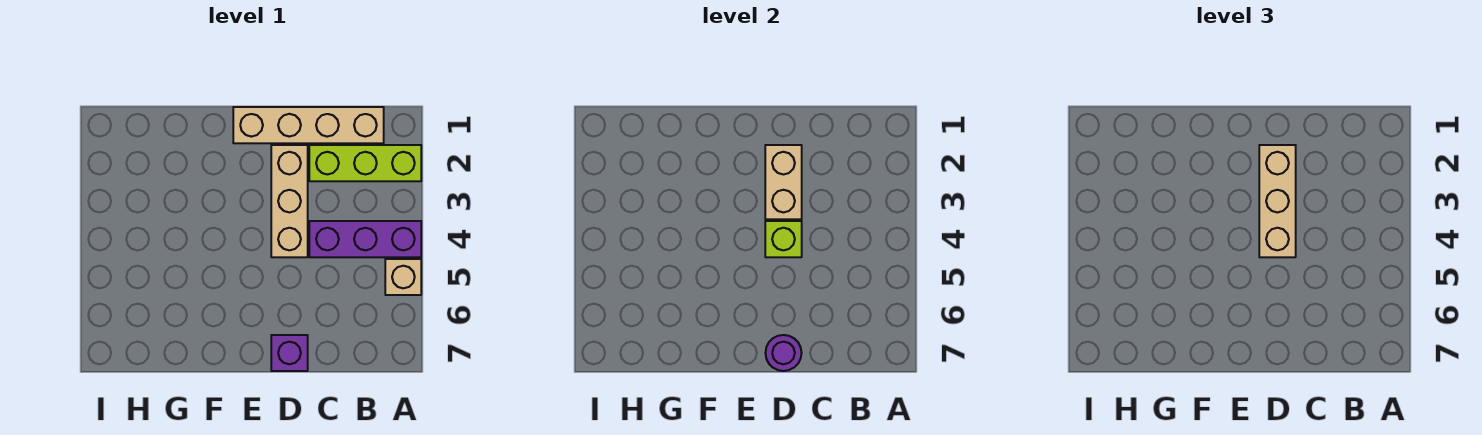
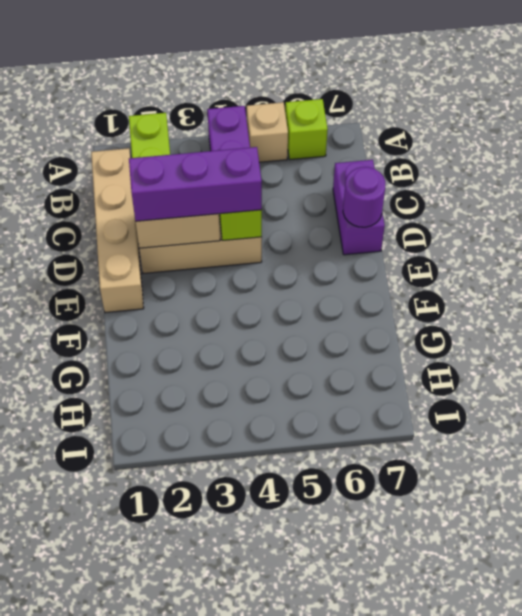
none -> lime brick A6 level 1
tan brick D2:D4 level 3 -> purple brick D2:D4 level 3
purple brick D7 level 1 -> purple brick C7:D7 level 1

